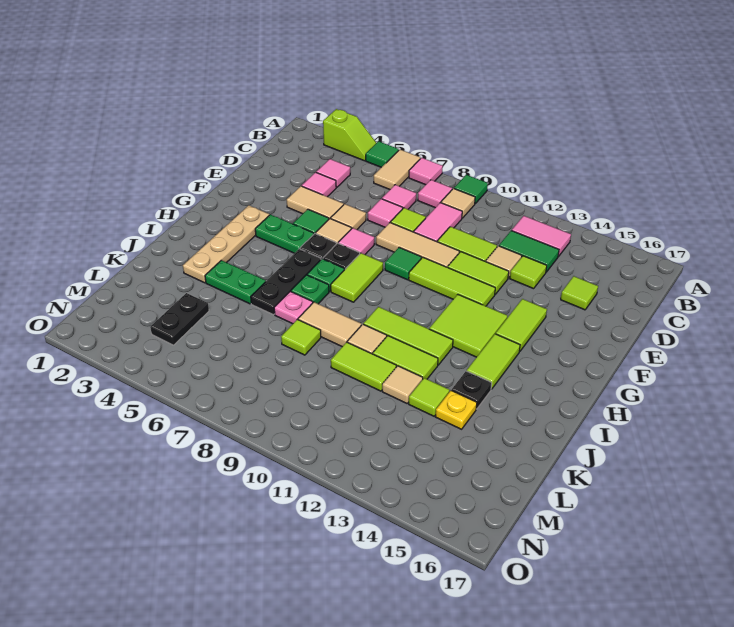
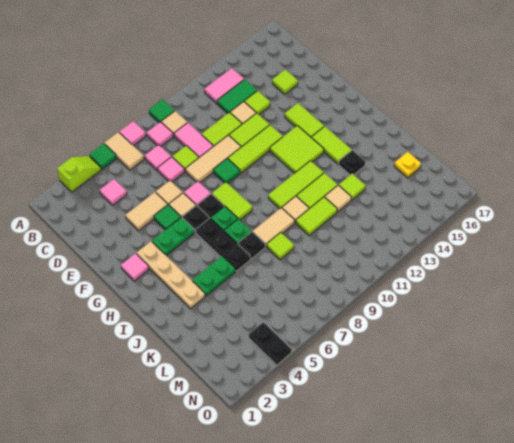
pink tile D4 level 1 -> pink tile G2 level 1
pink plate J7 level 1 -> black plate J7 level 1
yellow plate K14 level 1 -> yellow plate L16 level 1
black plate L4:M4 level 1 -> black plate N4:O4 level 1

